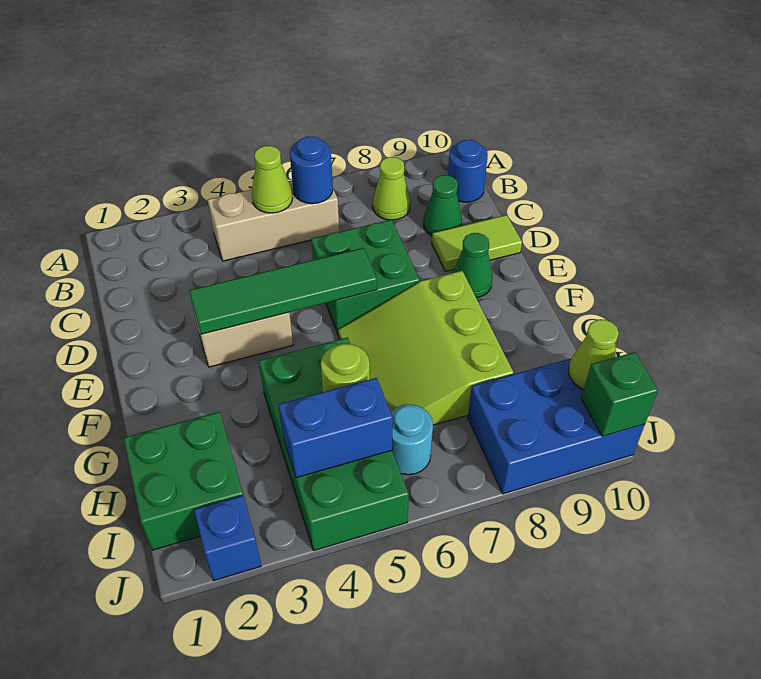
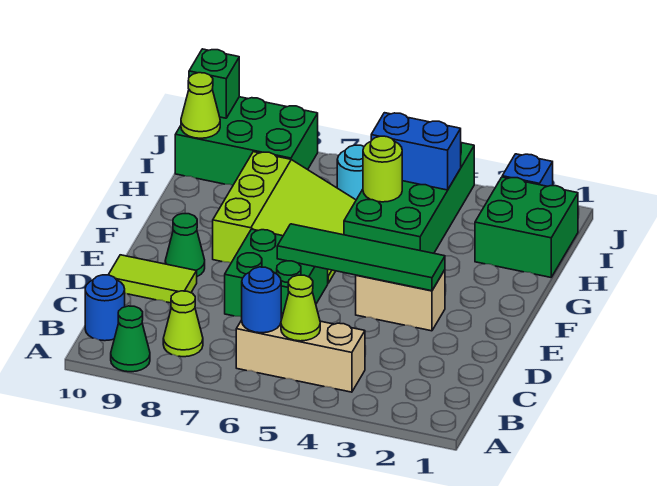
green cone C9 level 1 -> green cone A9 level 1
blue brick I8:J10 level 1 -> green brick I8:J10 level 1

